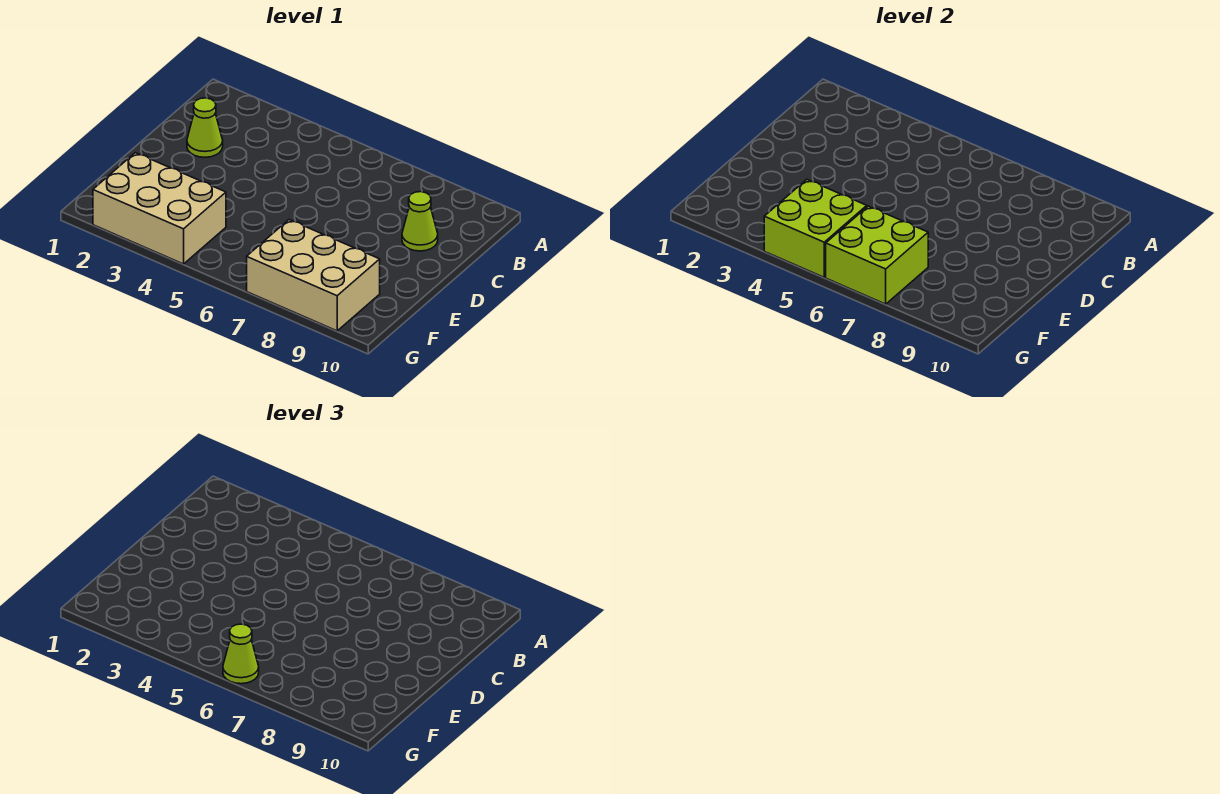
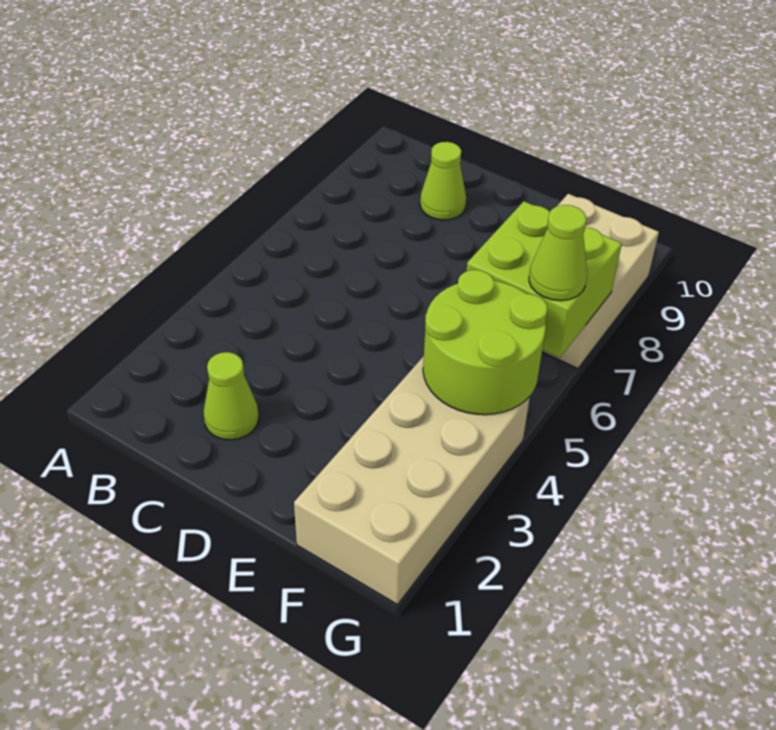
tan brick F2:G4 level 1 -> tan brick F1:G4 level 1
lime brick F4:G5 level 2 -> lime round brick F4:G5 level 2

